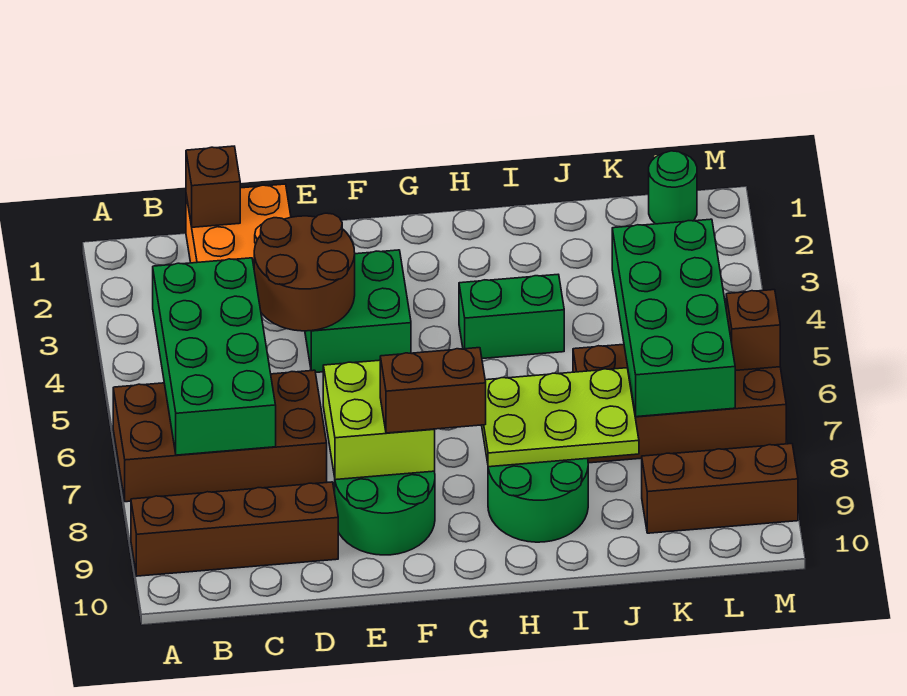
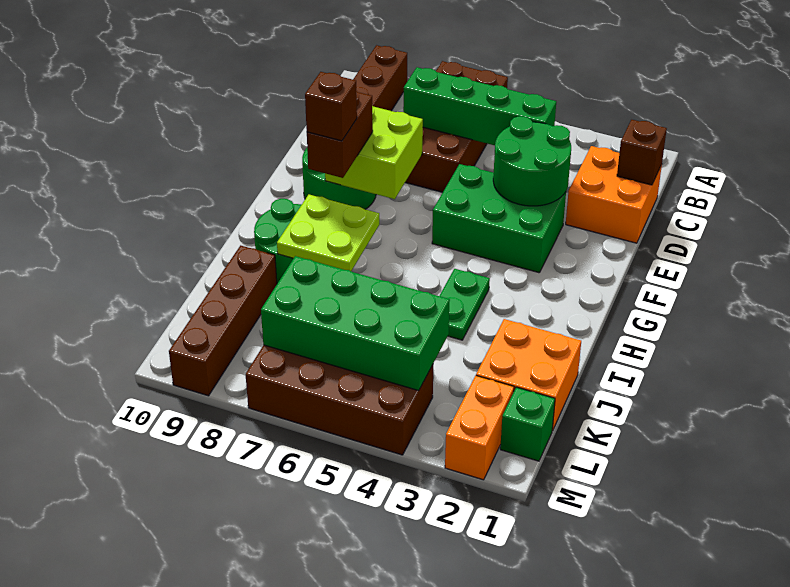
green brick B4:C7 level 2 -> green brick C4:C7 level 2
brown round brick D3:E4 level 2 -> green round brick D3:E4 level 2
green brick E3:F4 level 1 -> green brick E3:F5 level 1
green brick H4:I4 level 1 -> green plate H4:I4 level 1
lime plate H7:J8 level 2 -> lime plate H7:I8 level 2
none -> orange brick J1:K2 level 1
brown brick J6:M7 level 1 -> brown brick L4:M7 level 1
brown brick K9:M9 level 1 -> brown brick J9:M9 level 1
green round brick L1 level 1 -> green brick L1 level 1
none -> orange brick L2:M2 level 1
brown brick M6 level 2 -> brown brick G8 level 4

